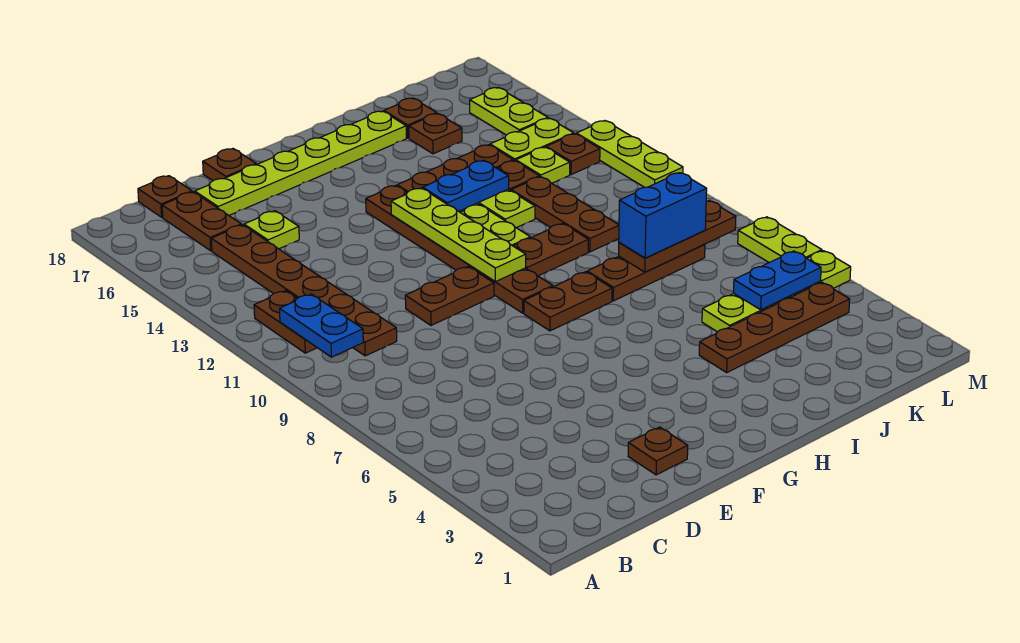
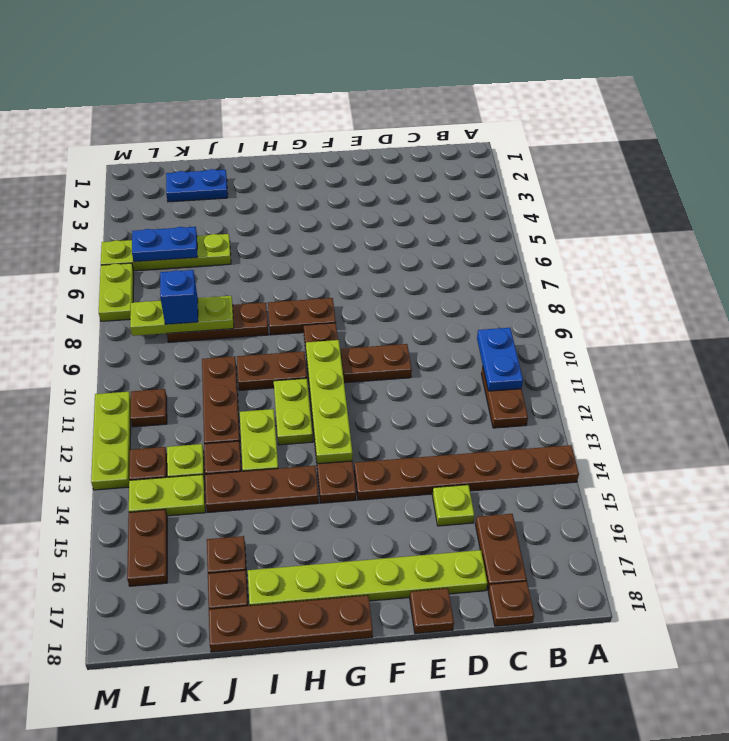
brown plate C10:C15 level 1 -> brown plate A14:F14 level 1
brown plate E2 level 1 -> brown plate L11 level 1
blue plate H13:I13 level 2 -> blue plate J2:K2 level 1
brown plate I4:L4 level 1 -> brown plate G18:J18 level 1
brown plate J8:L8 level 2 -> lime plate J8:L8 level 2
blue brick J8:K8 level 3 -> blue brick K8 level 3
lime plate L15:L16 level 1 -> brown plate L15:L16 level 1

